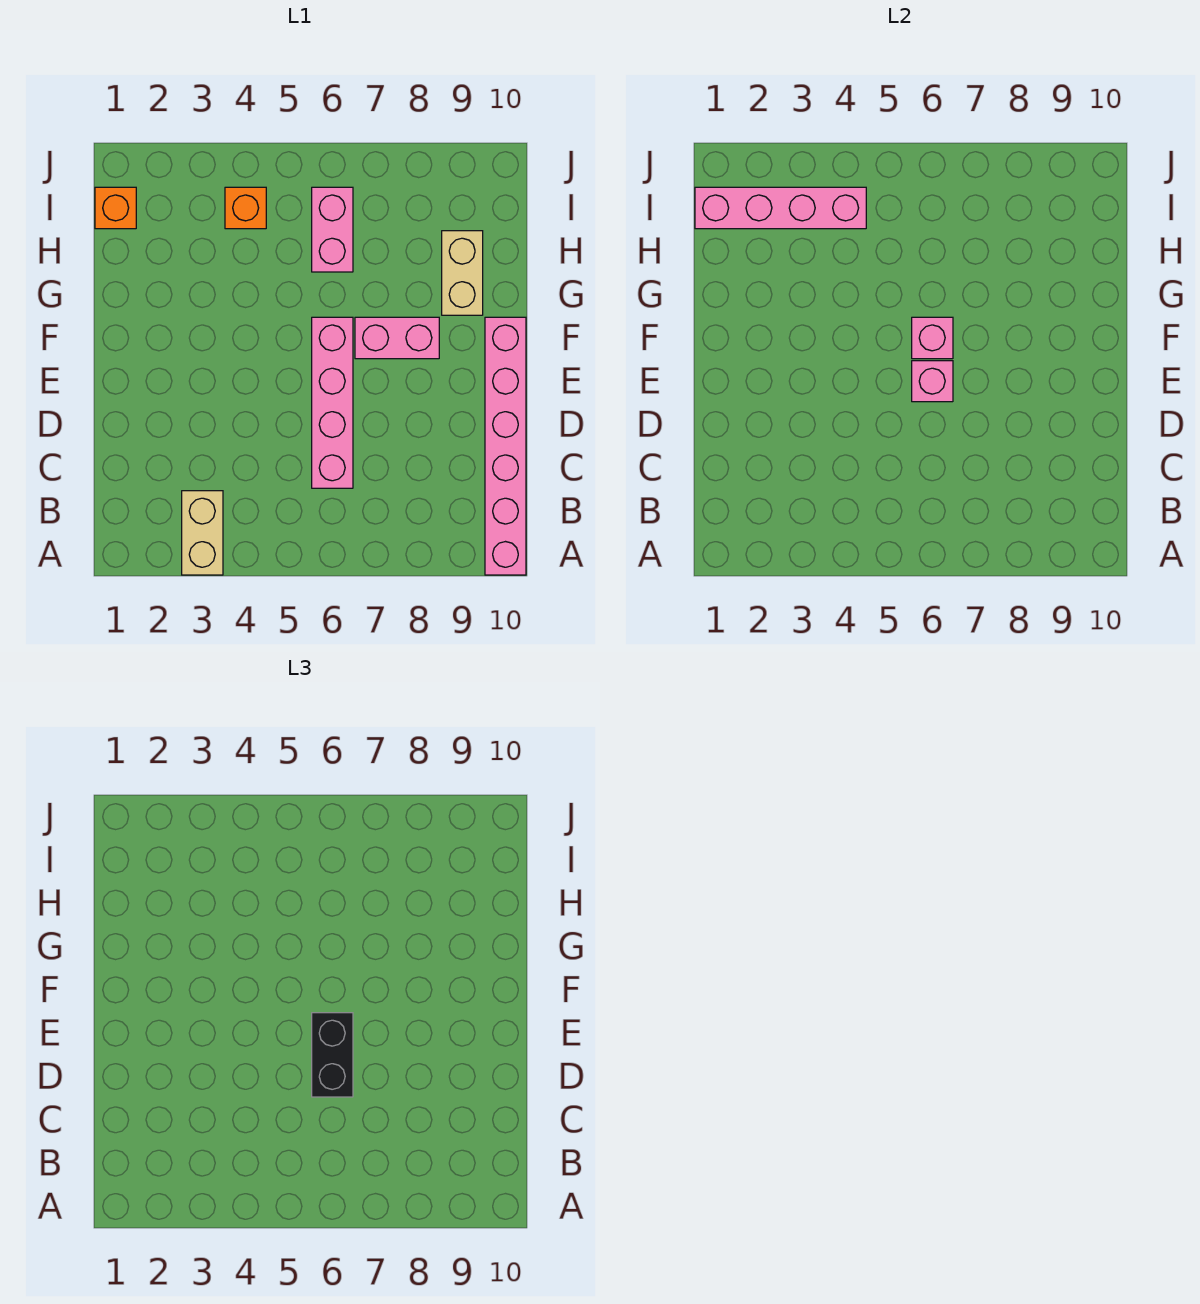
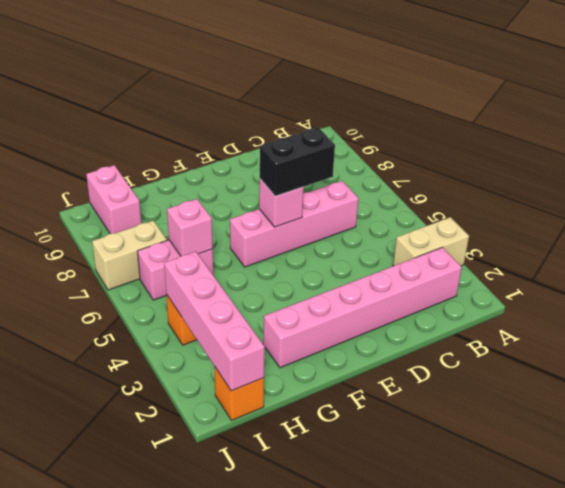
pink brick A10:F10 level 1 -> pink brick B2:G2 level 1
pink brick F6 level 2 -> pink brick H6 level 2
pink brick F7:F8 level 1 -> pink brick I9:I10 level 1
tan brick G9:H9 level 1 -> tan brick I7:J7 level 1

